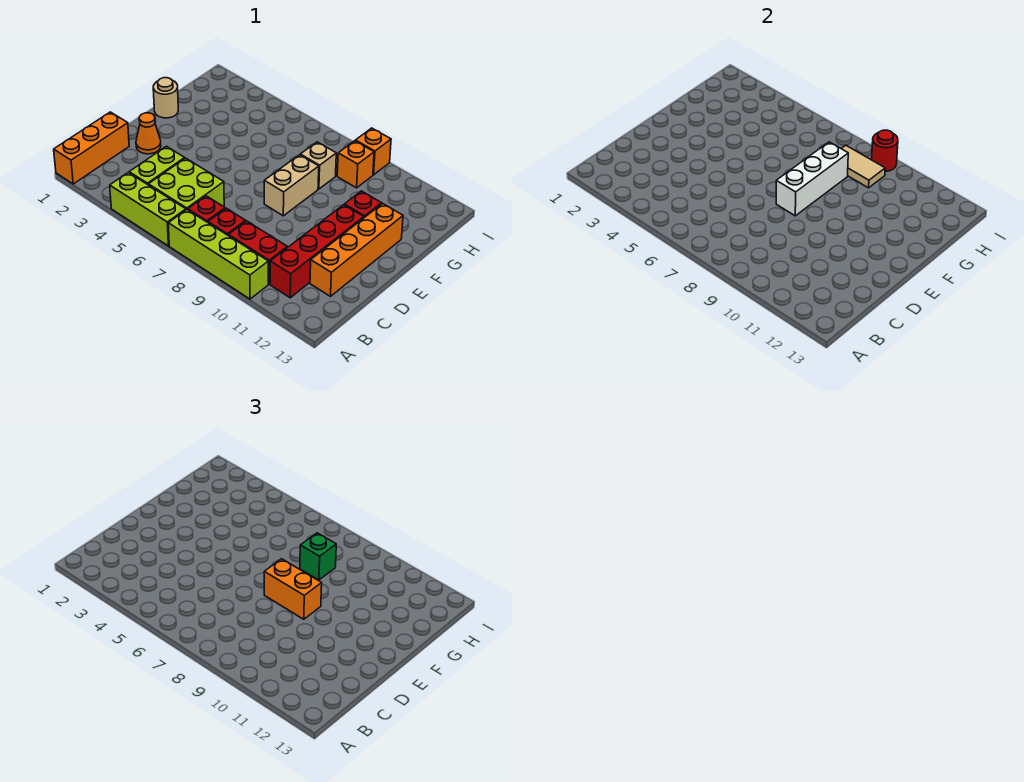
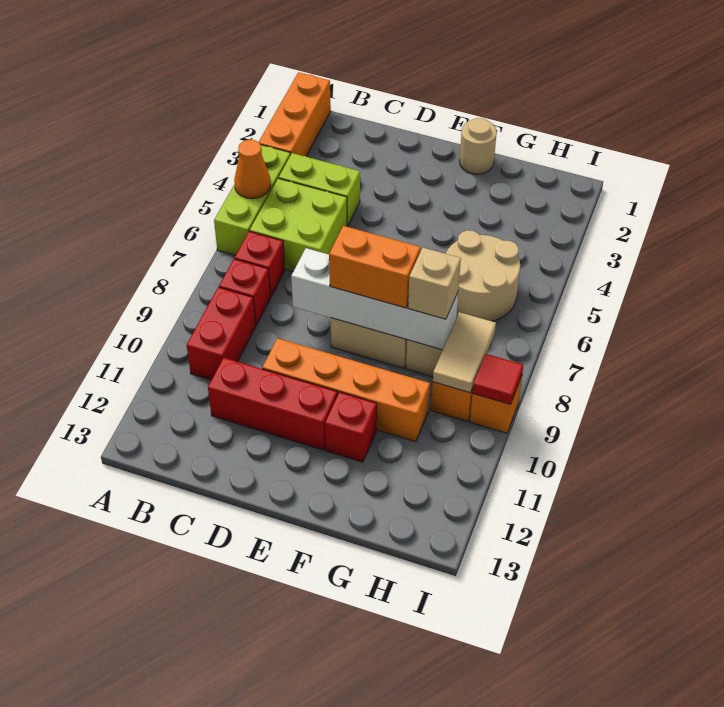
orange brick A1:C1 level 1 -> orange brick A1:A3 level 1
lime brick A7:A10 level 1 -> none
red brick B11:E11 level 1 -> red brick C11:E11 level 1
orange brick C12:F12 level 1 -> orange brick D10:G10 level 1
orange cone D2 level 1 -> orange cone A5 level 2
white brick E8:G8 level 2 -> white brick D8:G8 level 2
orange brick E8:E9 level 3 -> orange brick E8:F8 level 3
none -> tan round brick G5:H6 level 1
green brick G8 level 3 -> tan brick G8 level 3
red round brick I9 level 2 -> red tile I9 level 2

